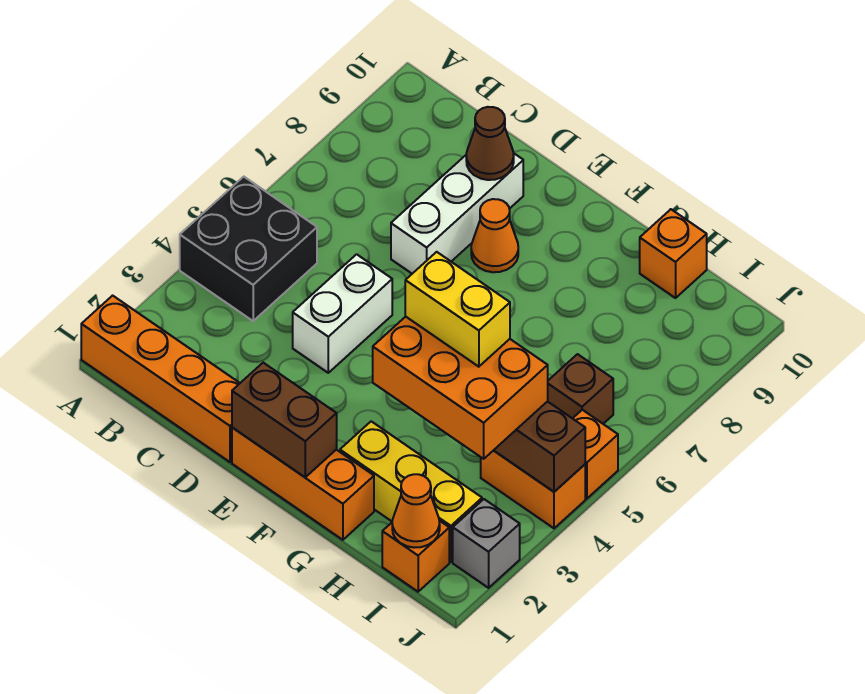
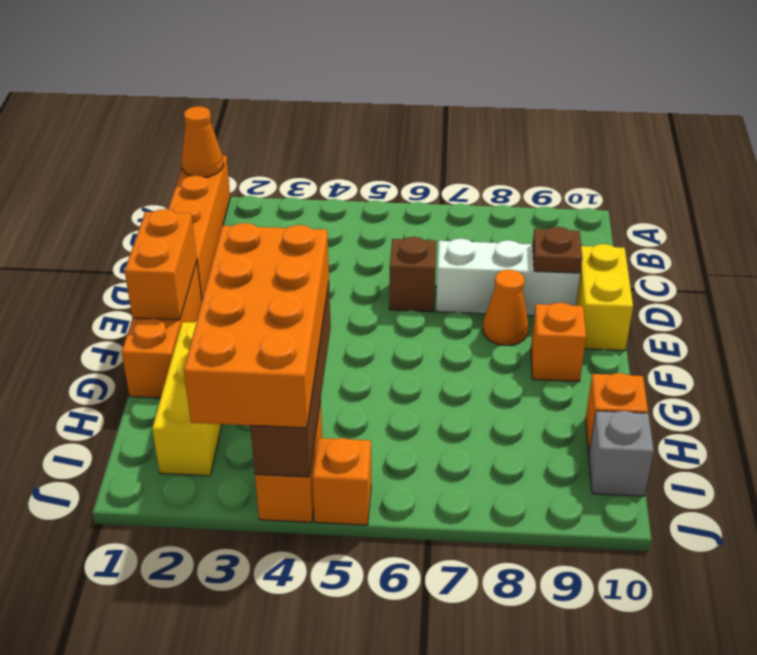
black brick A4:B5 level 1 -> none
white brick D4:D5 level 1 -> none
brown cone D9 level 2 -> brown plate D9 level 2
brown brick E1:F1 level 2 -> orange brick E1:F1 level 2
orange brick G3:I4 level 3 -> orange brick G3:J4 level 3
yellow brick G4:H4 level 4 -> yellow brick D10:E10 level 1
orange brick I1 level 1 -> orange brick F9 level 1
orange cone I1 level 2 -> orange cone A1 level 2
brown brick I6 level 1 -> brown brick D6 level 1
grey brick J2 level 1 -> grey brick I10 level 1

